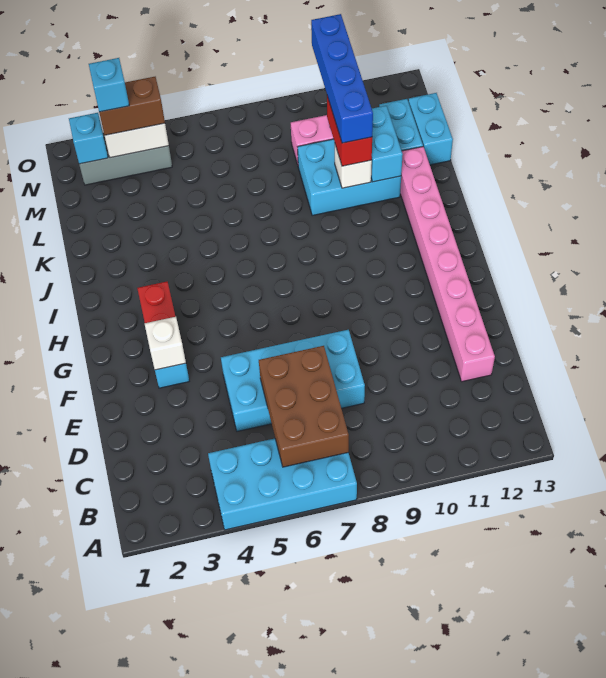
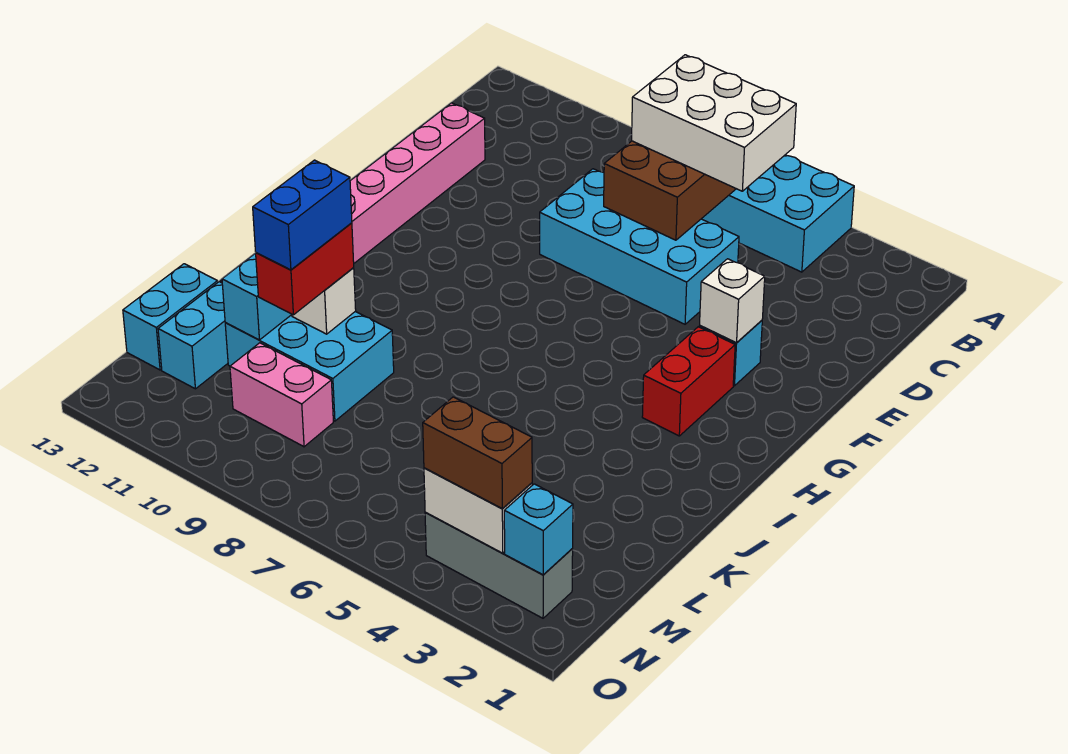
none -> white brick B5:C7 level 3
blue brick K10:N10 level 4 -> blue brick K10:L10 level 4
cyan brick N3 level 4 -> none

